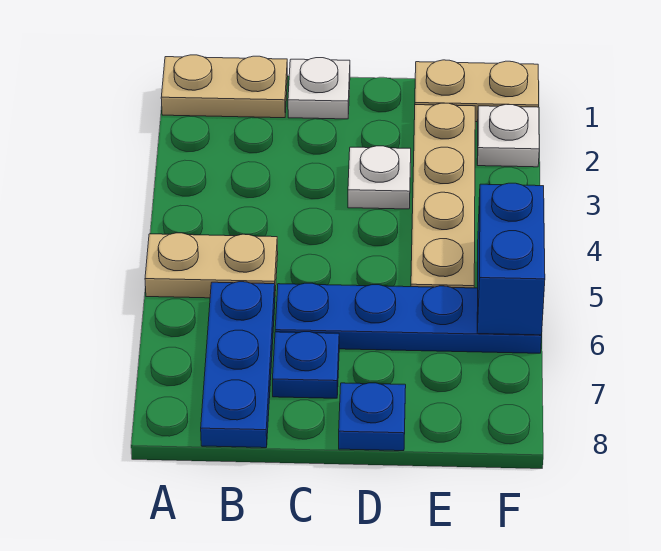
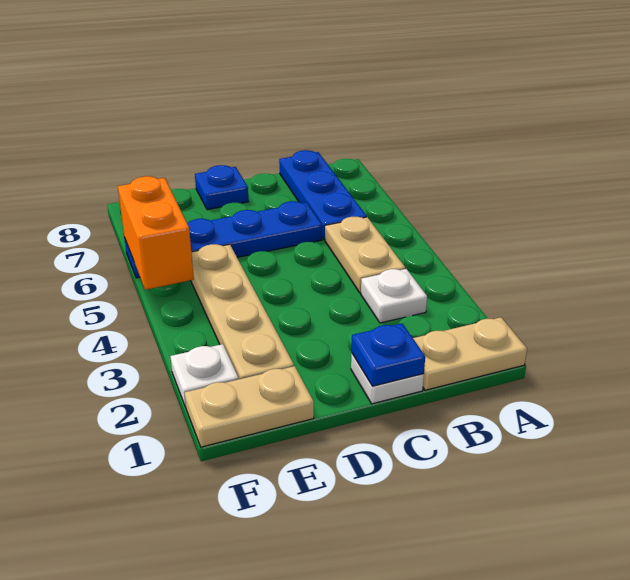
tan plate A5:B5 level 1 -> tan plate B4:B5 level 1
blue plate C7 level 1 -> blue plate C1 level 2
white plate D3 level 1 -> white plate B3 level 1
blue brick F5:F6 level 2 -> orange brick F5:F6 level 2

